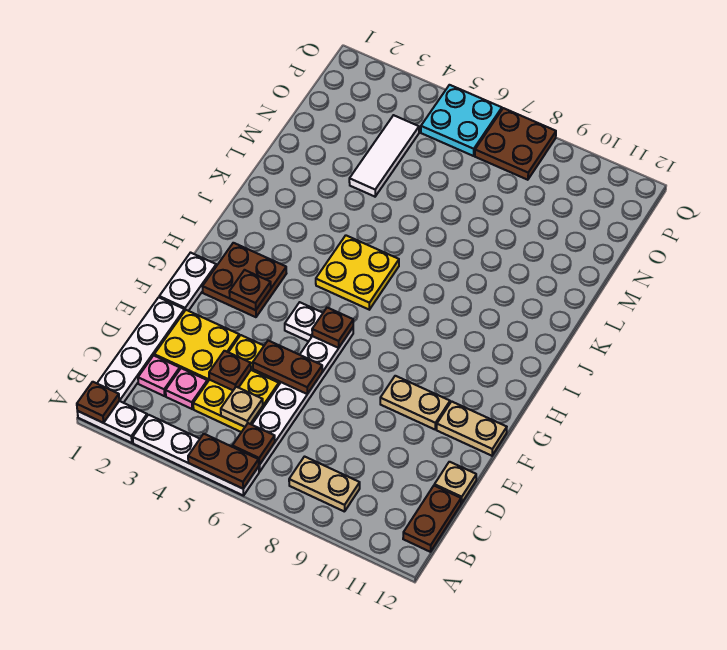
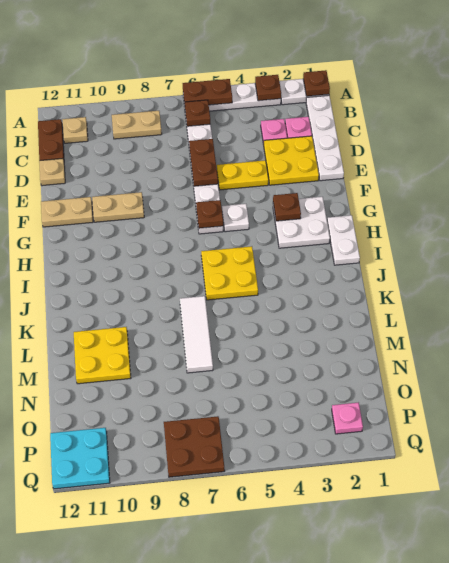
yellow plate C4:D5 level 1 -> yellow plate L10:M11 level 1
tan plate C5 level 2 -> tan plate B11 level 1
brown plate D4 level 2 -> brown plate A3 level 2
brown plate E5:E6 level 2 -> brown plate D6:E6 level 2
white plate F1:G1 level 1 -> white plate H1:I1 level 1
brown plate G2:H3 level 1 -> white plate G2:H3 level 1
white tile M4:O4 level 1 -> white tile K7:M7 level 1
none -> pink plate P2 level 1
cyan plate P5:Q6 level 1 -> cyan plate P11:Q12 level 1

